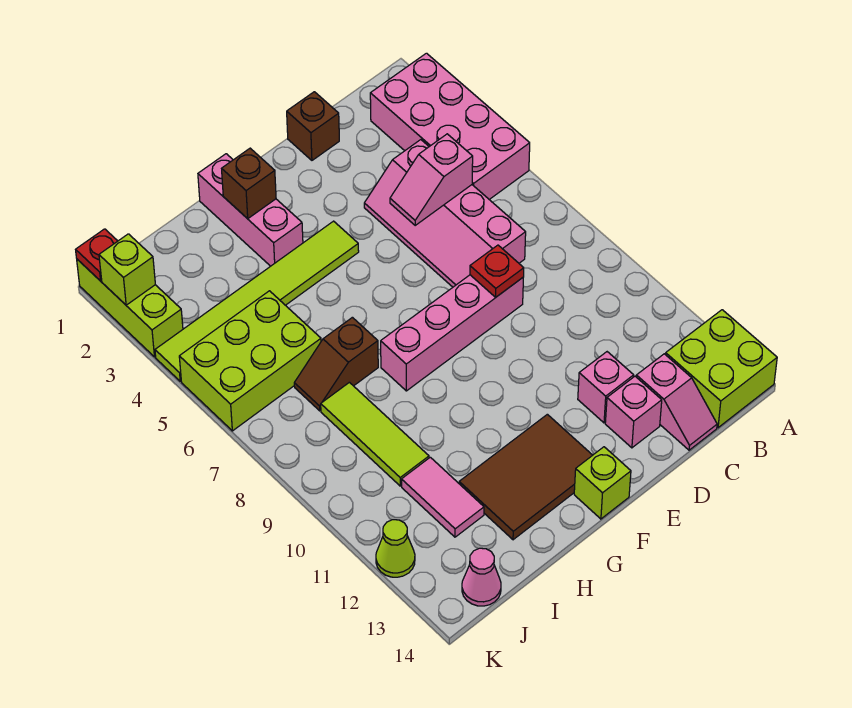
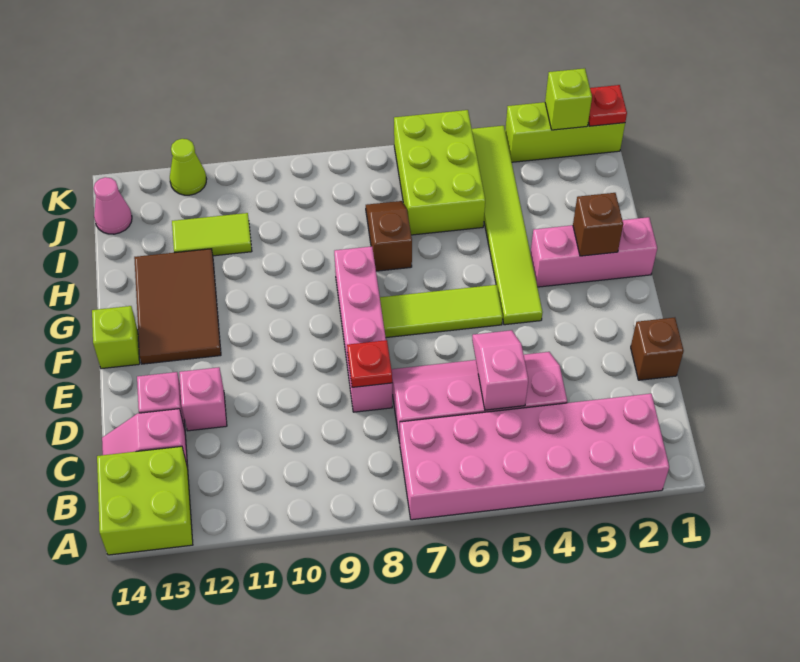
pink brick A2:B5 level 1 -> pink brick A2:B7 level 1
lime tile I8:I10 level 1 -> lime tile F5:F7 level 1
pink tile I11:I12 level 1 -> lime tile I11:I12 level 1

